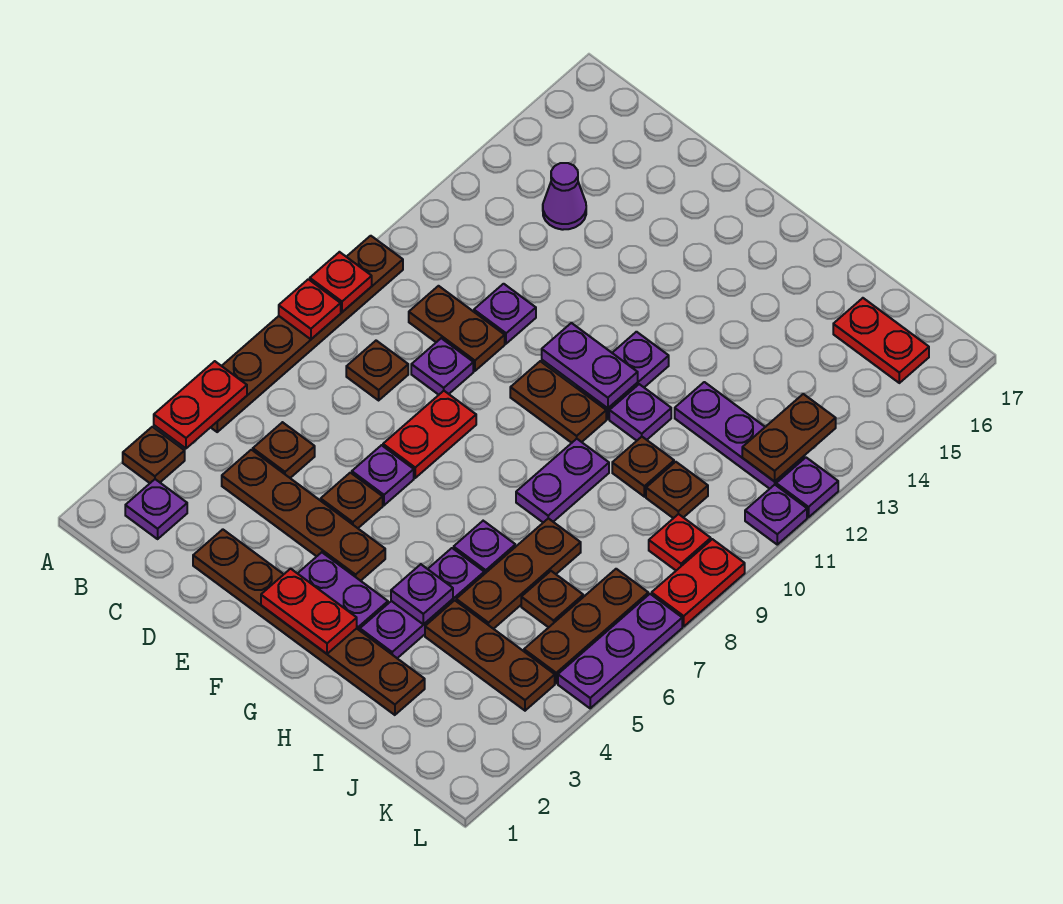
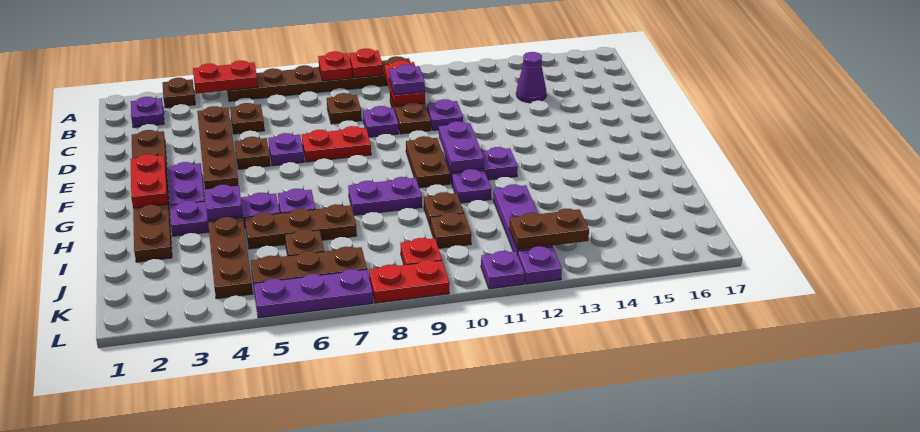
none -> purple plate C10 level 3
red plate J16:K16 level 1 -> red plate B10:C10 level 2

